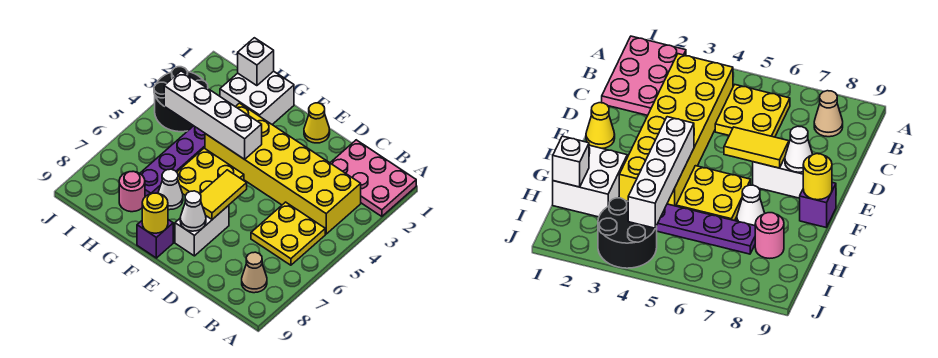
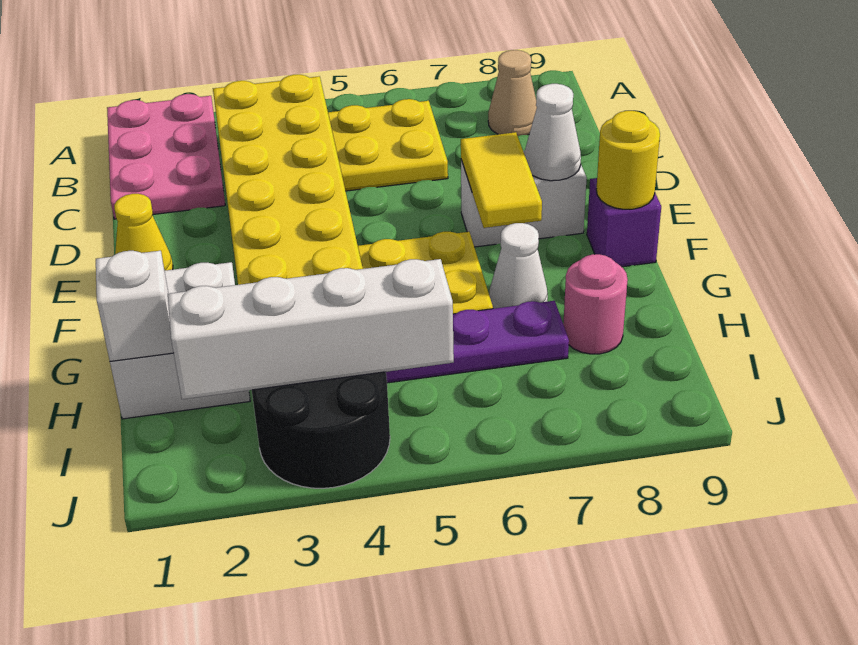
yellow tile E6:E7 level 2 -> yellow tile E7:F7 level 2
white brick F4:I4 level 2 -> white brick I2:I5 level 2

